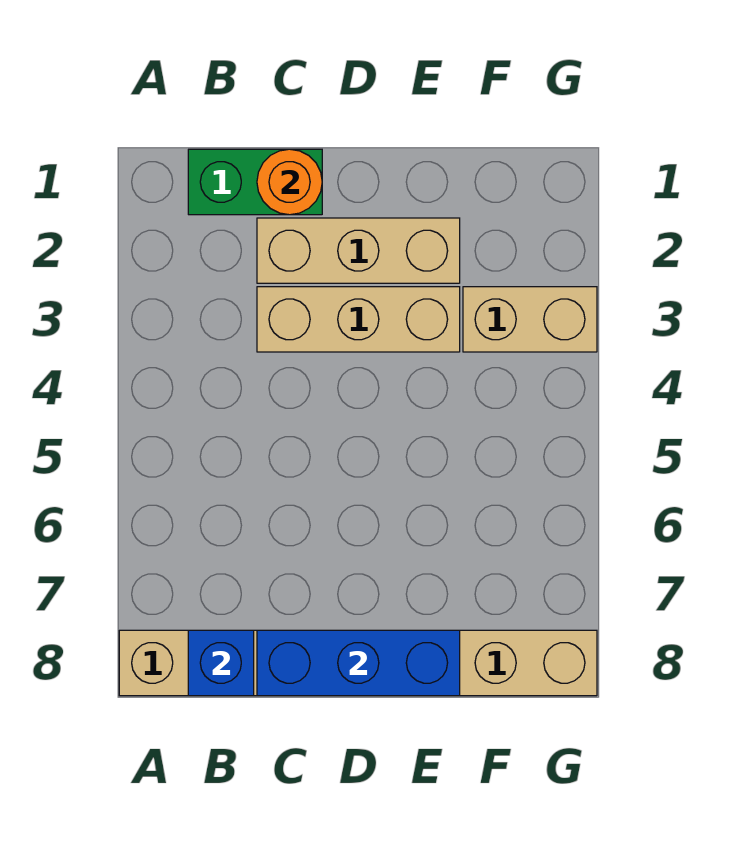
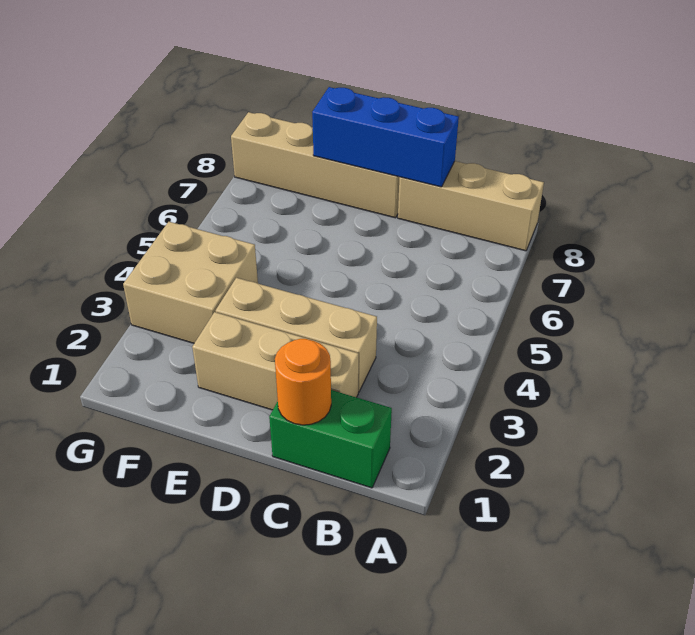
blue brick B8 level 2 -> none
tan brick F3:G3 level 1 -> tan brick F3:G4 level 1

